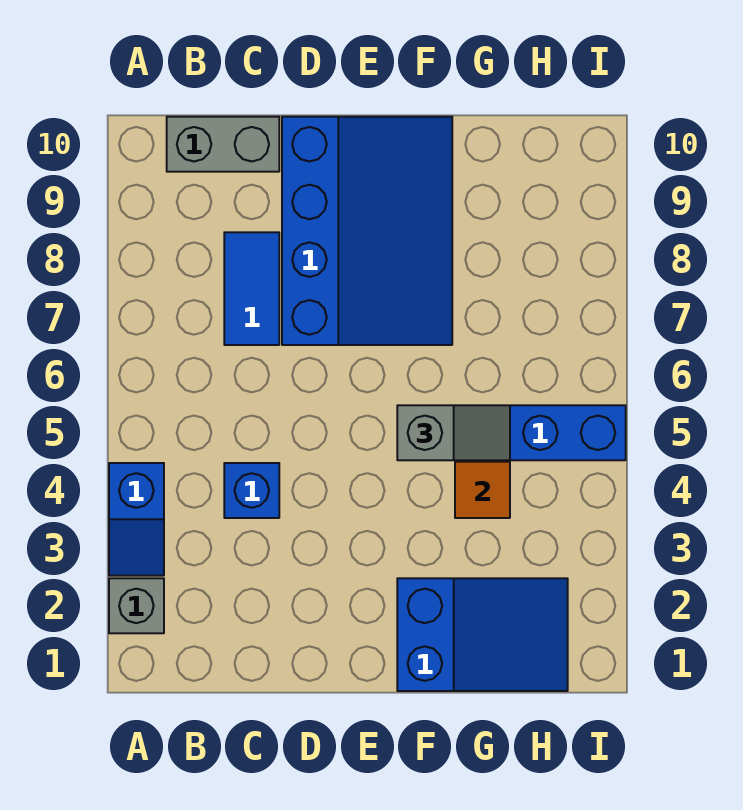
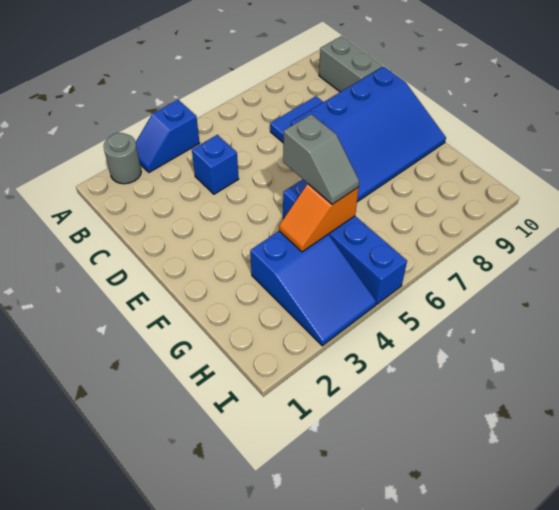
grey brick A2 level 1 -> grey round brick A2 level 1
blue slope F1:H2 level 1 top F -> blue slope G3:I4 level 1 top G

